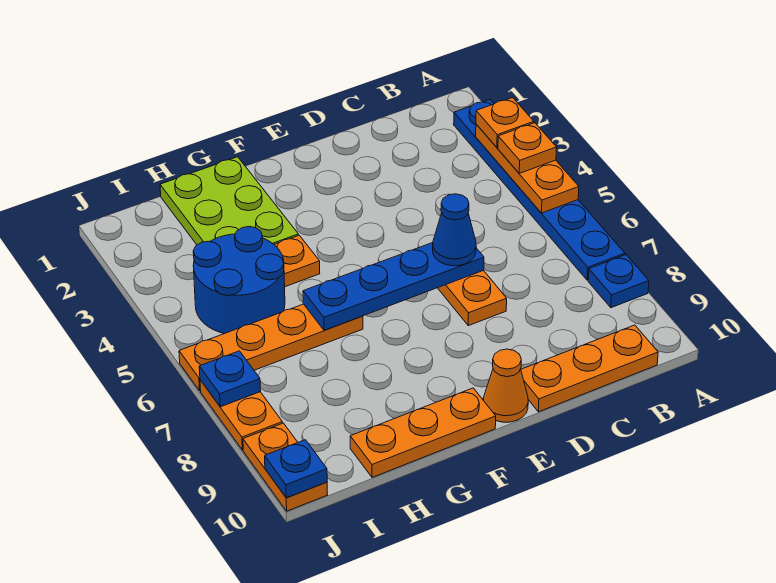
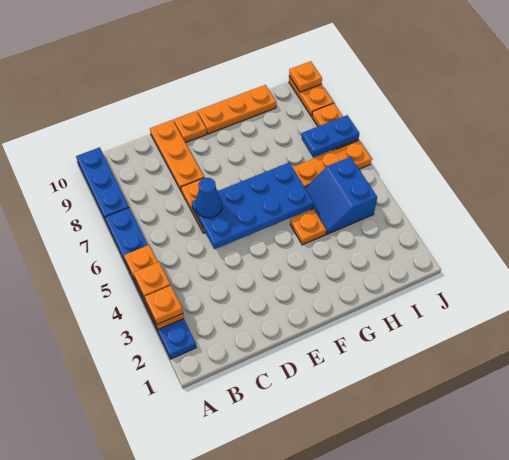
blue plate A8 level 1 -> blue plate A8:A10 level 1
orange plate B10:D10 level 1 -> orange plate D8:D10 level 1
blue plate D6:G6 level 2 -> blue plate D5:G6 level 2
orange cone E10 level 1 -> orange plate E10 level 1
lime plate G1:H3 level 1 -> none
blue round brick H4:I5 level 1 -> blue slope H4:I5 level 1 top I
blue plate J7 level 2 -> blue plate I7:J7 level 2
blue plate J10 level 2 -> orange plate J10 level 2

